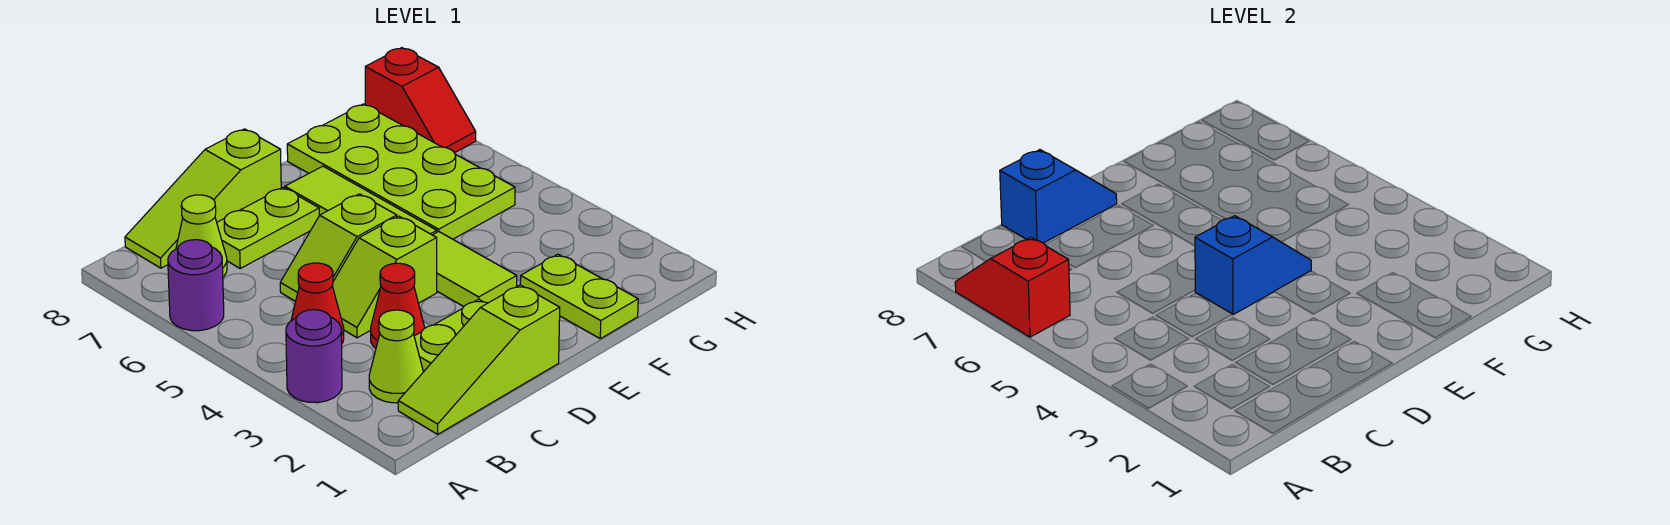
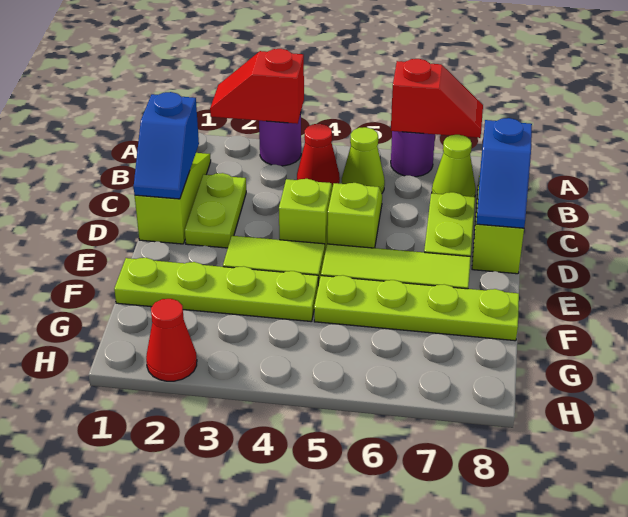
lime cone B2 level 1 -> lime cone B5 level 1
red cone C3 level 1 -> red cone H2 level 1
blue slope D4:E4 level 2 top D -> blue slope C1:D1 level 2 top C
lime plate F1:F2 level 1 -> lime plate F1:F4 level 1
lime plate F5:G8 level 1 -> lime plate F5:F8 level 1
red slope H7:H8 level 1 top 8 -> red slope A2:A3 level 2 top 3

